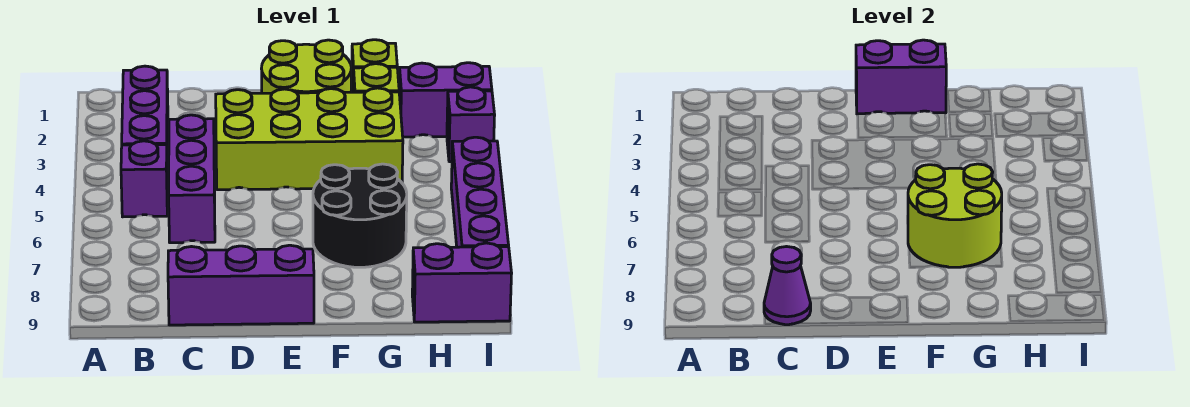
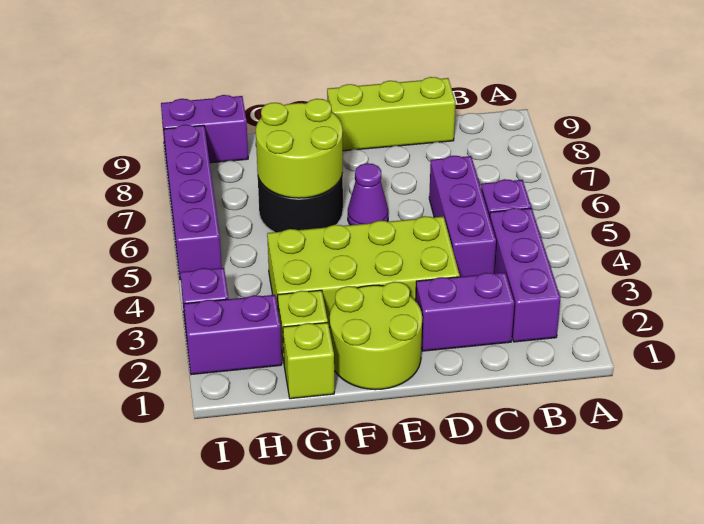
purple brick C9:E9 level 1 -> lime brick C9:E9 level 1
purple cone C9 level 2 -> purple cone E6 level 1
purple brick E1:F1 level 2 -> purple brick C2:D2 level 1

